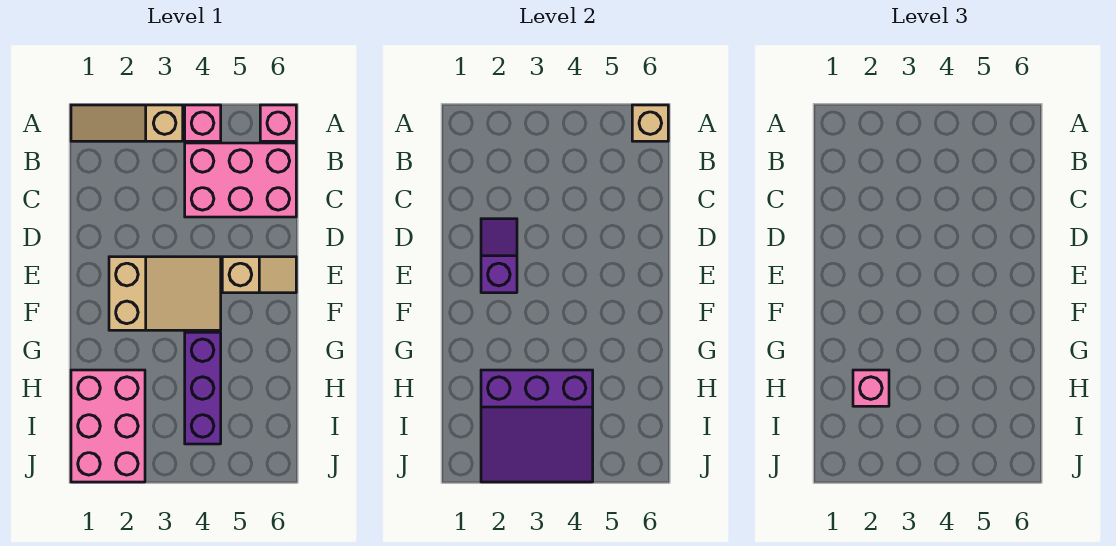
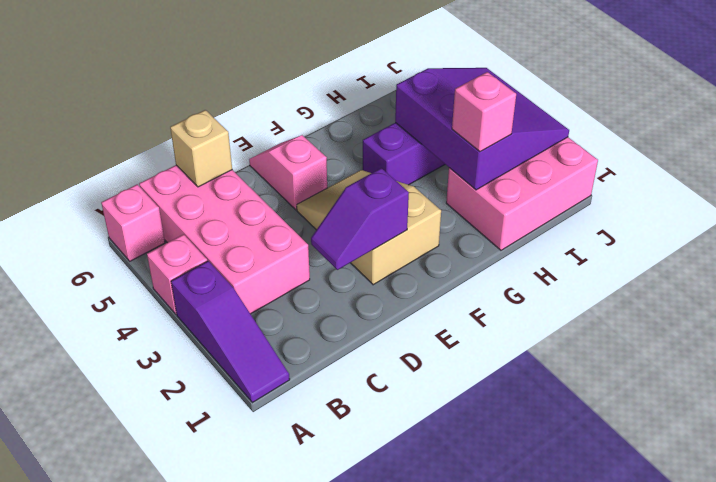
tan slope A1:A3 level 1 top 3 -> purple slope A1:A3 level 1 top 3
tan brick A6 level 2 -> tan brick C6 level 2
pink brick B4:C6 level 1 -> pink brick B3:C6 level 1
tan slope E5:E6 level 1 top 5 -> pink slope E5:E6 level 1 top 5

